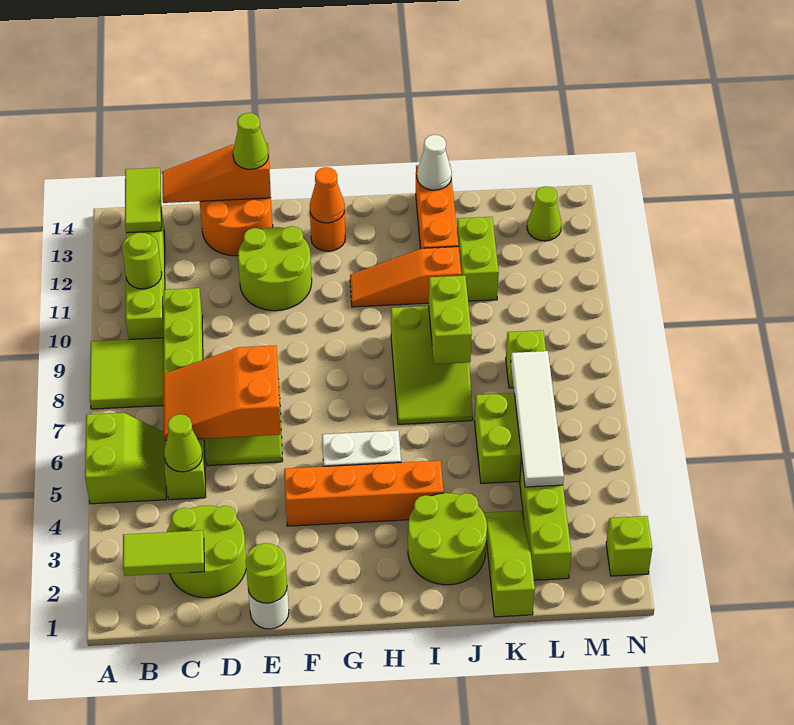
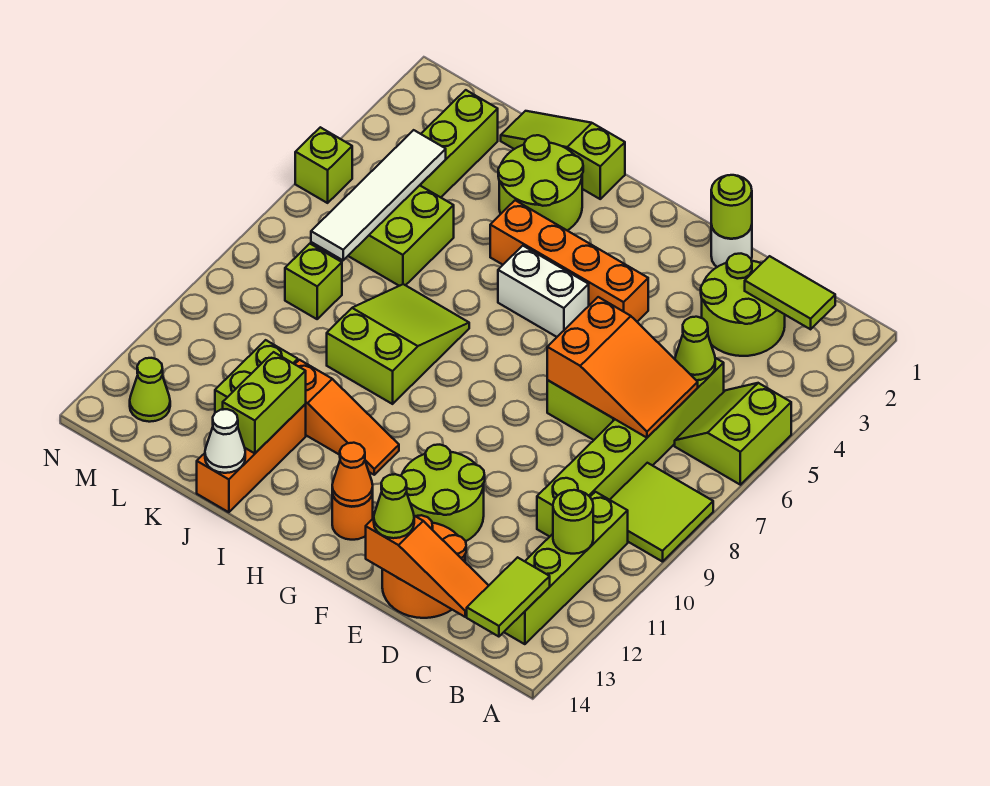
lime brick J8:J9 level 2 -> lime brick J12:J13 level 2
lime slope K1:K3 level 1 top 1 -> lime slope I1:K1 level 1 top I
lime brick N2 level 1 -> lime brick N5 level 1

